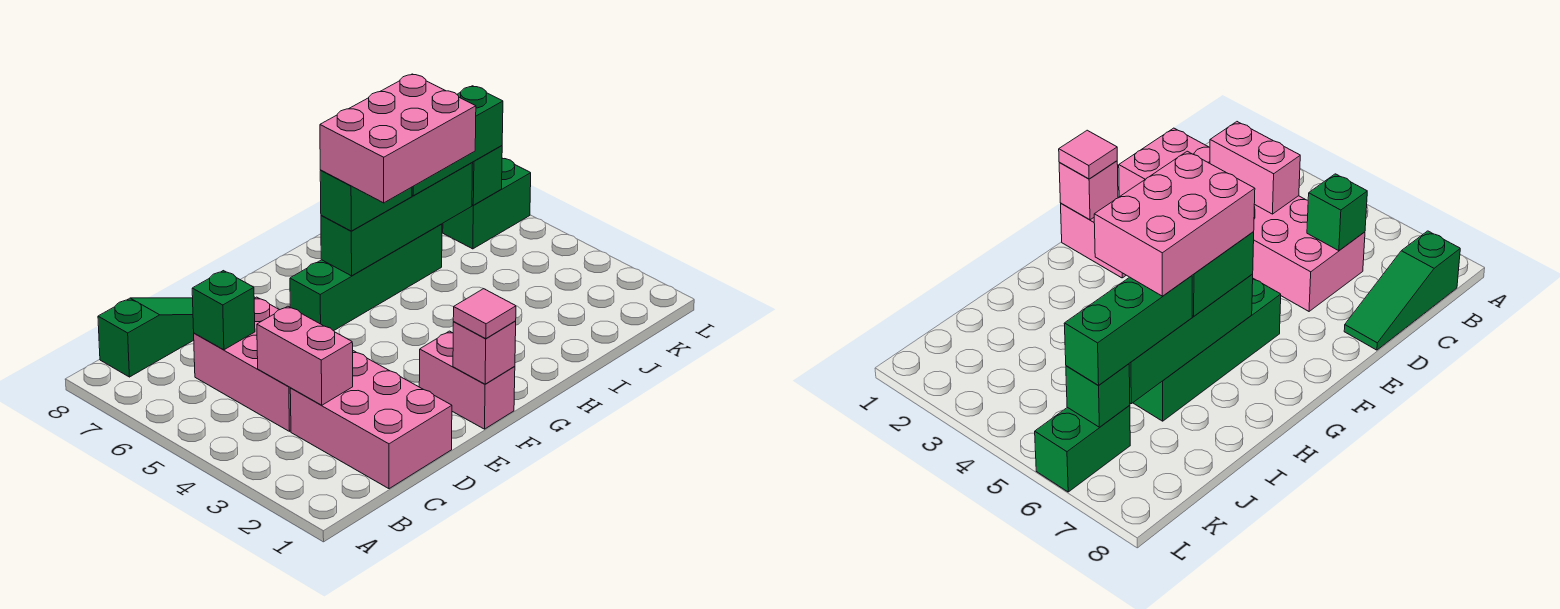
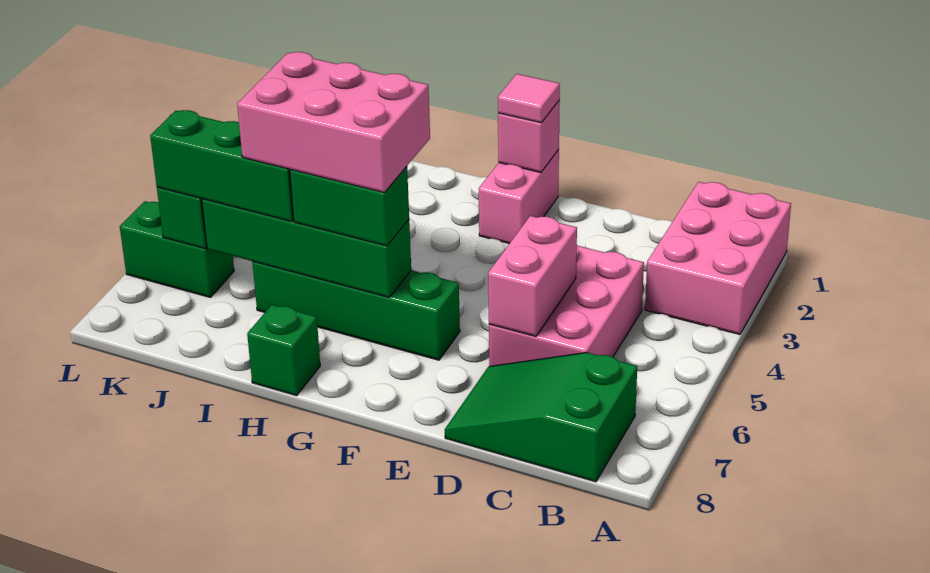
green slope B8:D8 level 1 top B -> green slope B7:D8 level 1 top B
pink brick C1:D3 level 1 -> pink brick A1:B3 level 1
pink brick C3:C4 level 2 -> pink brick D5:D6 level 2
green brick C6 level 2 -> green brick H8 level 1

